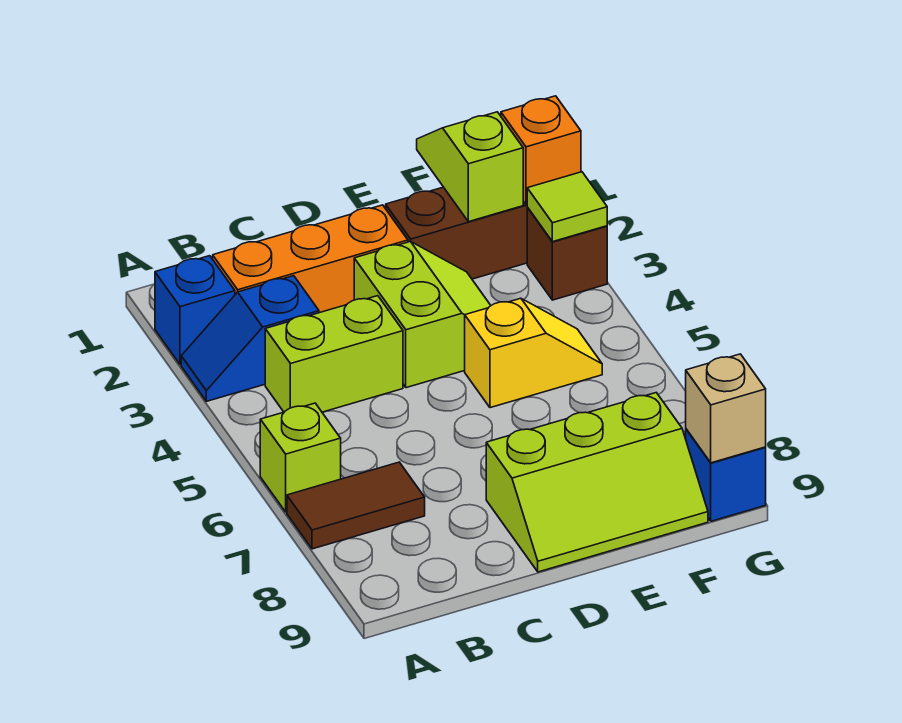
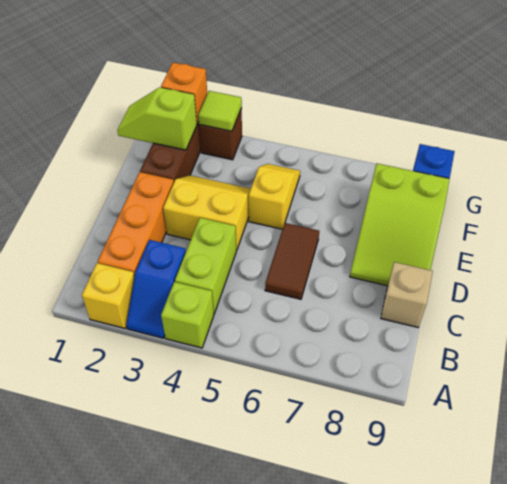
blue brick A2 level 1 -> yellow brick A2 level 1
lime brick A6 level 1 -> lime brick A4 level 1
brown tile A7:B7 level 1 -> brown tile C6:D6 level 1
lime slope D3:E4 level 1 top D -> yellow slope D3:E4 level 1 top D
lime slope D8:F9 level 1 top 8 -> lime slope D8:F9 level 1 top F
tan brick G9 level 2 -> tan brick C9 level 1

